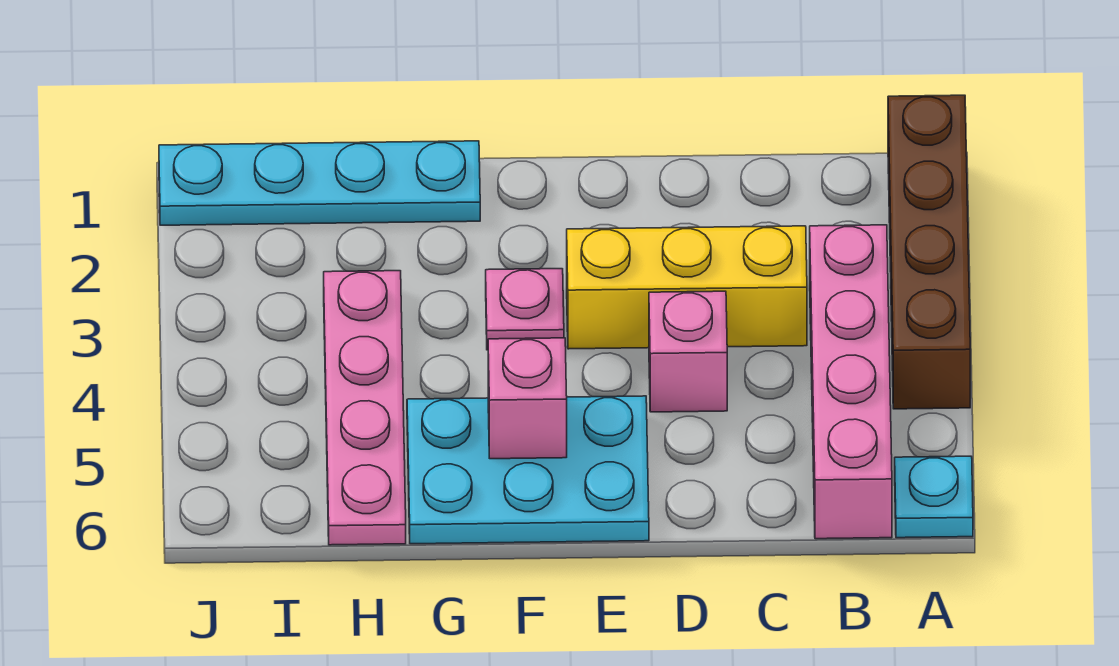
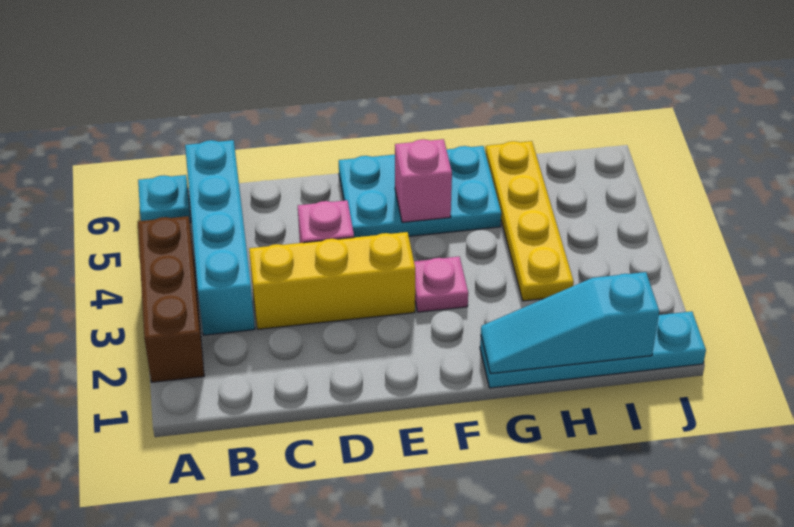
brown brick A1:A4 level 1 -> brown brick A2:A4 level 1
pink brick B3:B6 level 1 -> cyan brick B3:B6 level 1
none -> cyan slope G1:I1 level 2 top I
pink plate H3:H6 level 1 -> yellow plate H3:H6 level 1

